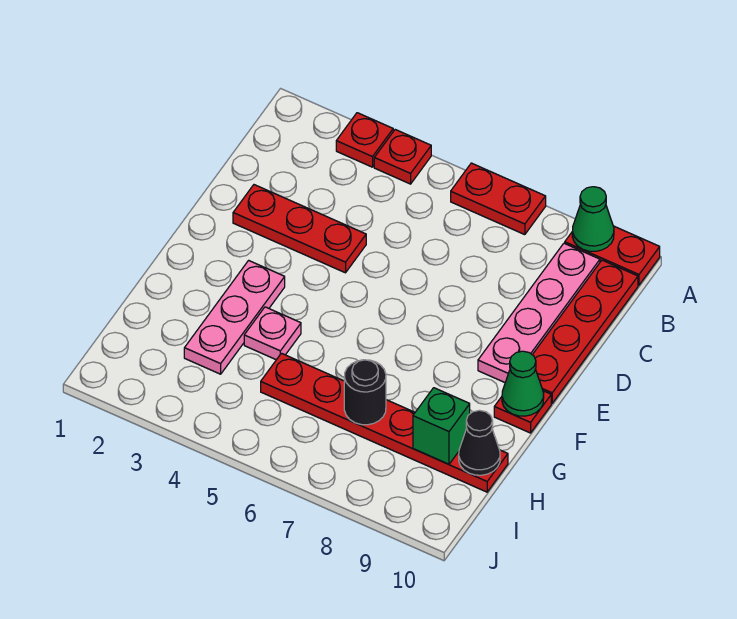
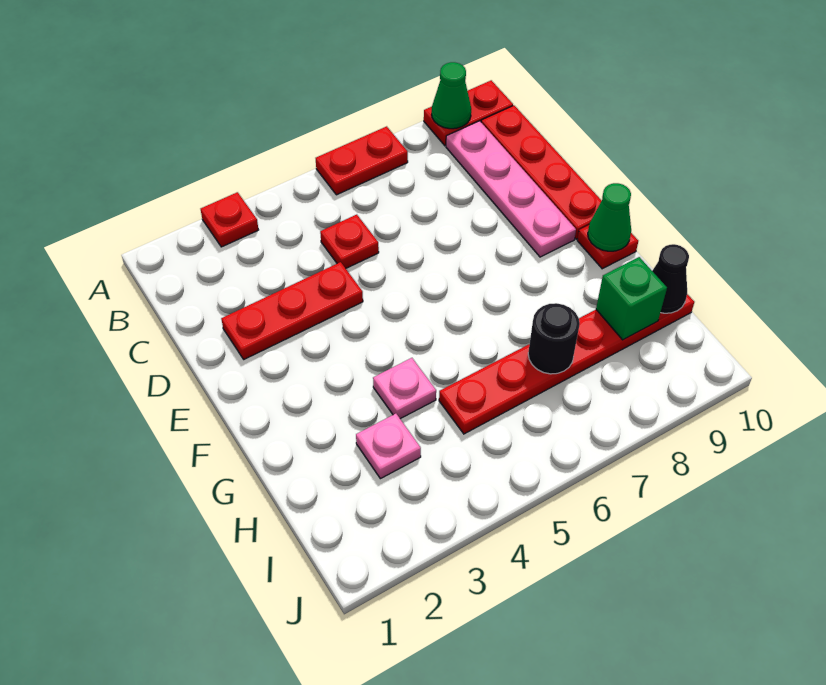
red plate A4 level 1 -> red plate C5 level 1
pink plate F3:H3 level 1 -> pink plate H3 level 1

